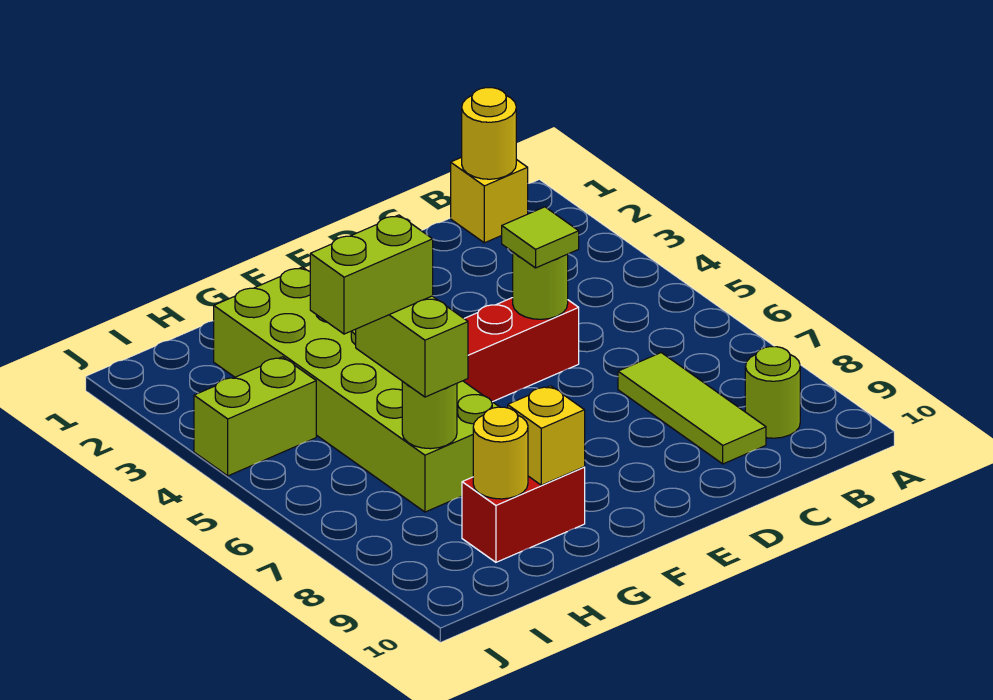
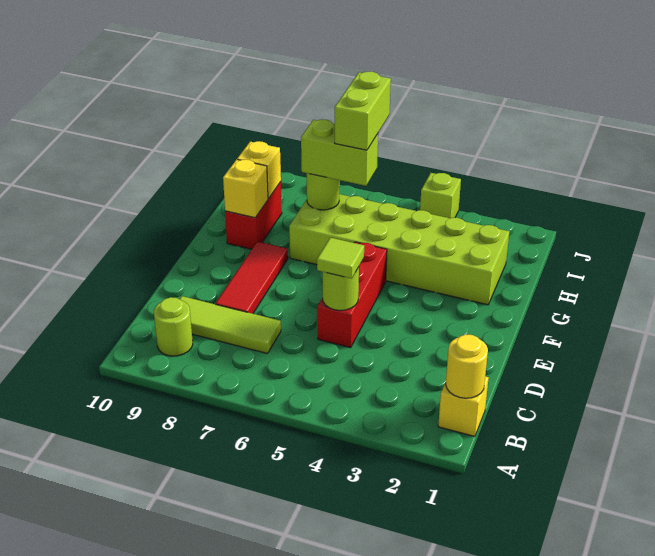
none -> red tile D8:F8 level 1
yellow round brick H9 level 2 -> yellow brick H9 level 2
lime brick I4:J4 level 1 -> lime brick J4 level 1

